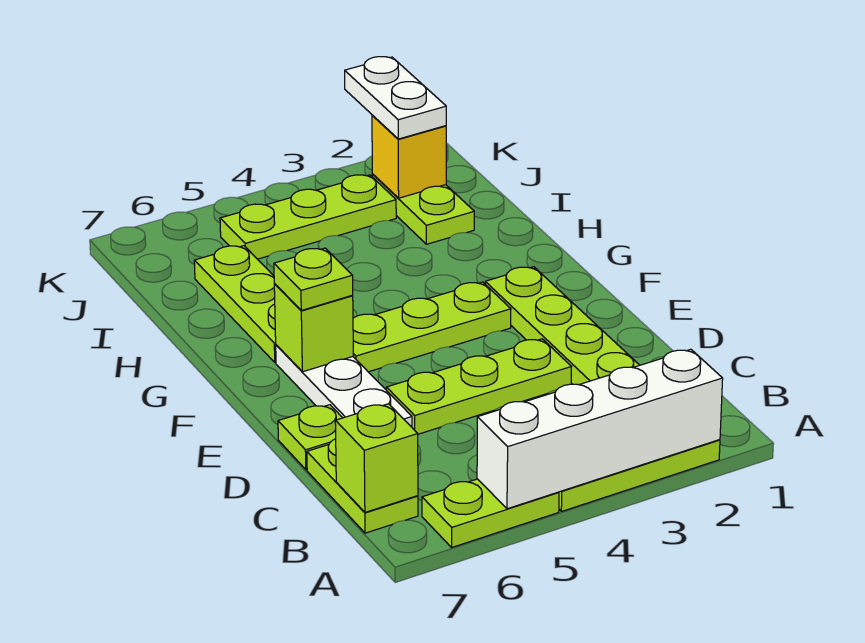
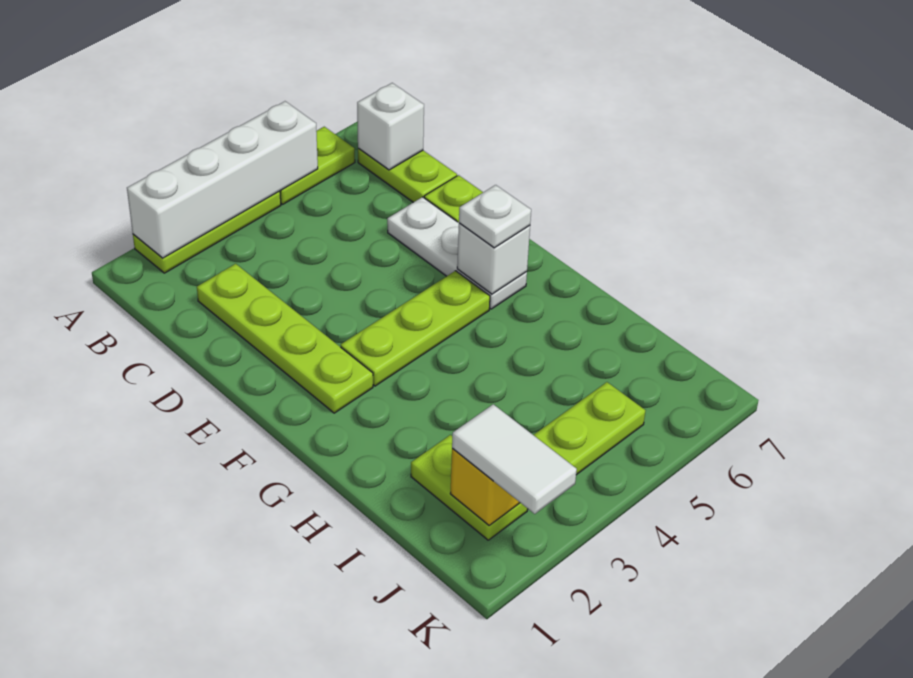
lime brick B7 level 2 -> white brick B7 level 2
lime plate D3:D5 level 1 -> none
lime brick F6 level 2 -> white brick F6 level 2
lime plate F6 level 3 -> white plate F6 level 3
lime plate G6:I6 level 1 -> none
white plate J2:K2 level 3 -> white tile J2:K2 level 3

